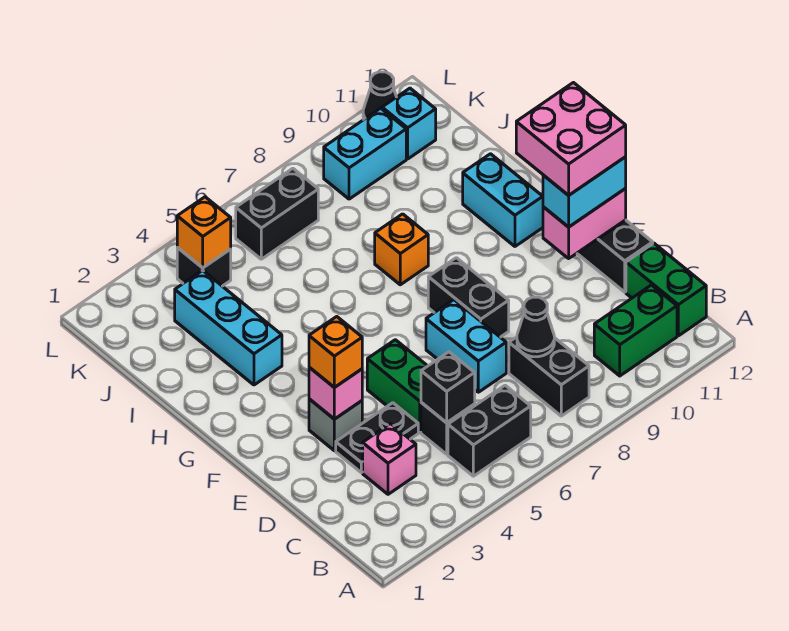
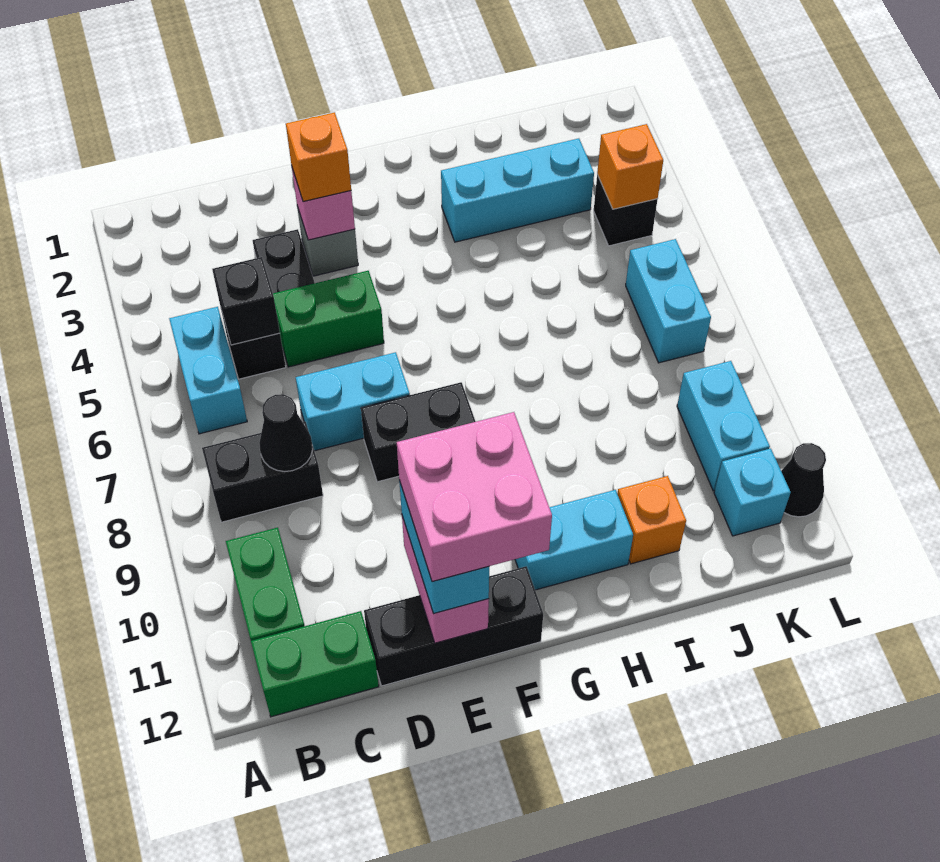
black brick B5:B6 level 1 -> cyan brick B5:B6 level 1
pink brick C3 level 1 -> none
orange brick H8 level 1 -> orange brick I11 level 1
black brick K6:K7 level 1 -> cyan brick K6:K7 level 1

